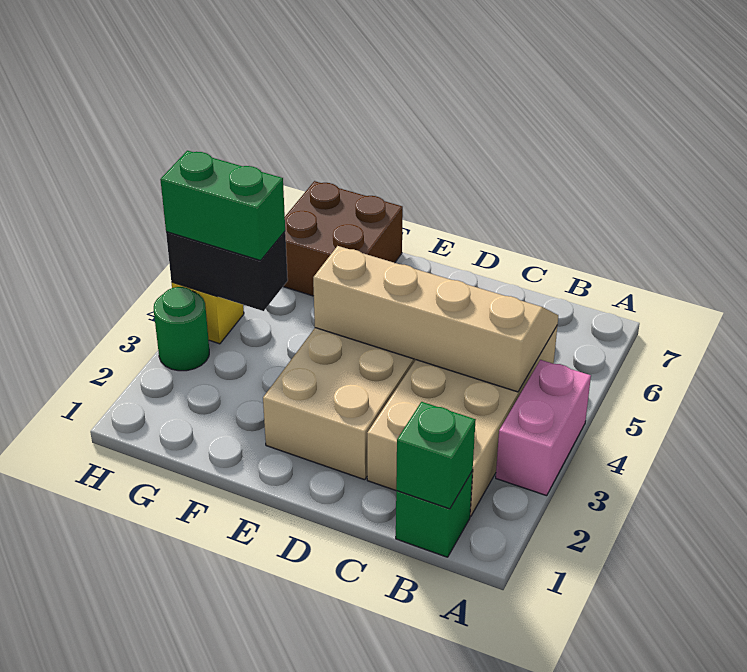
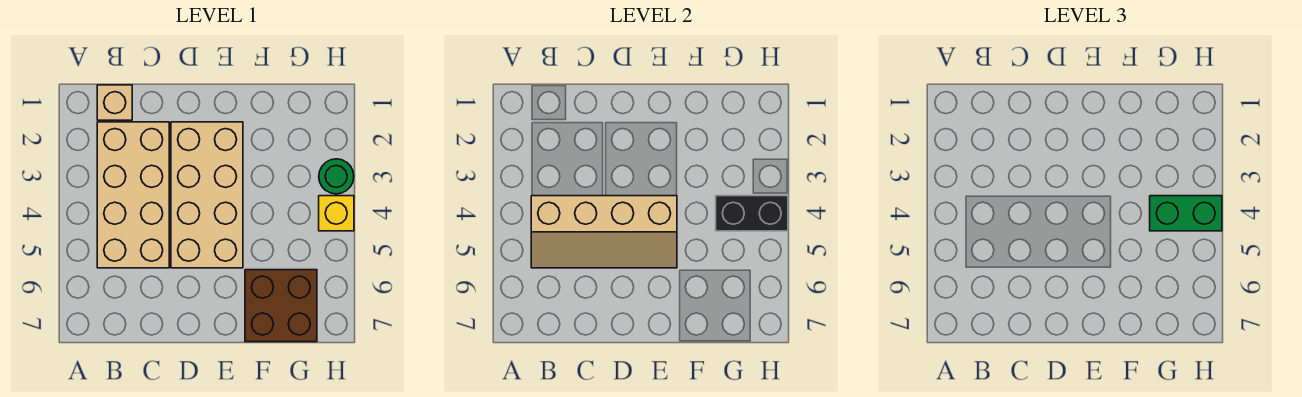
pink brick A3:A4 level 1 -> none
green brick B1 level 1 -> tan brick B1 level 1
green brick B1 level 2 -> none

